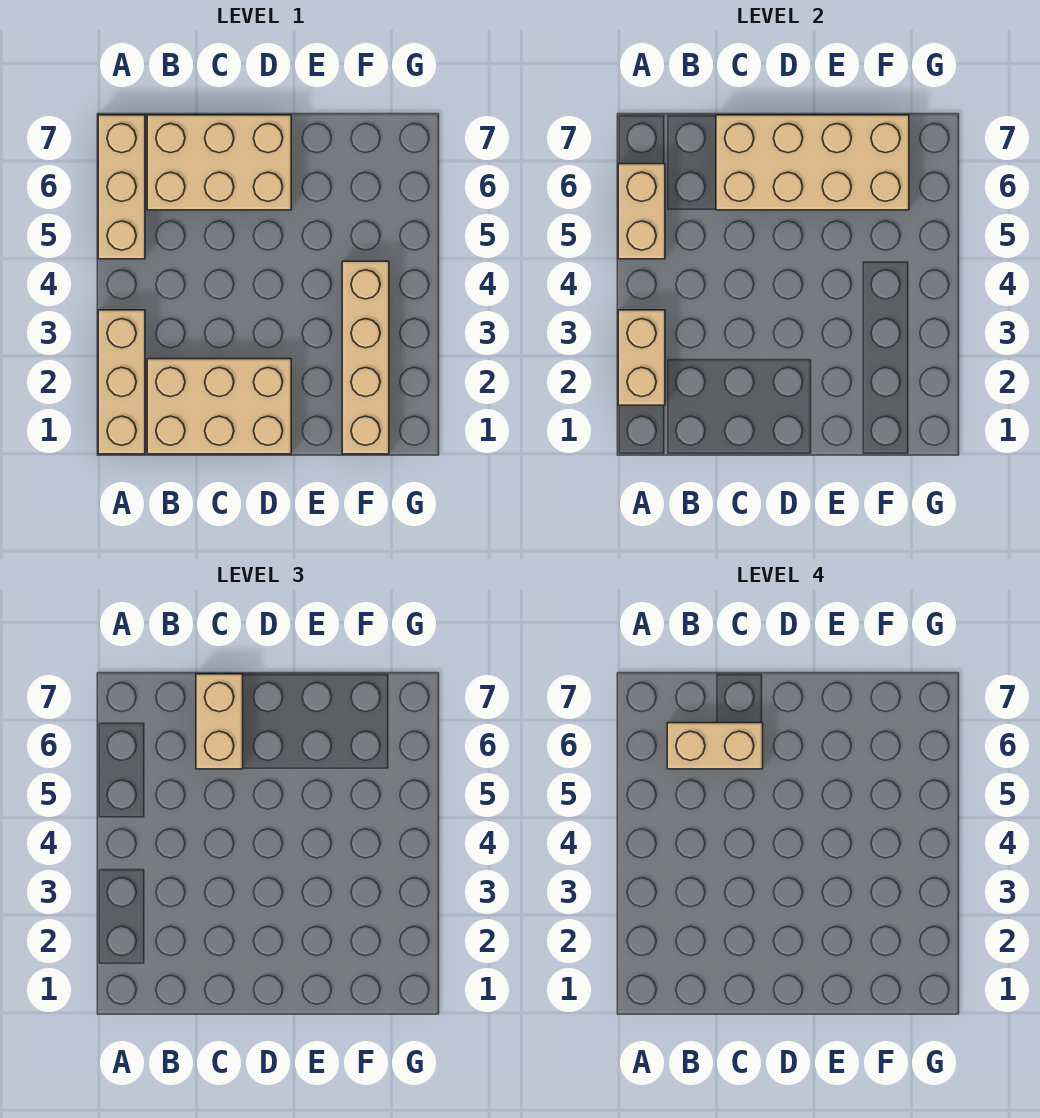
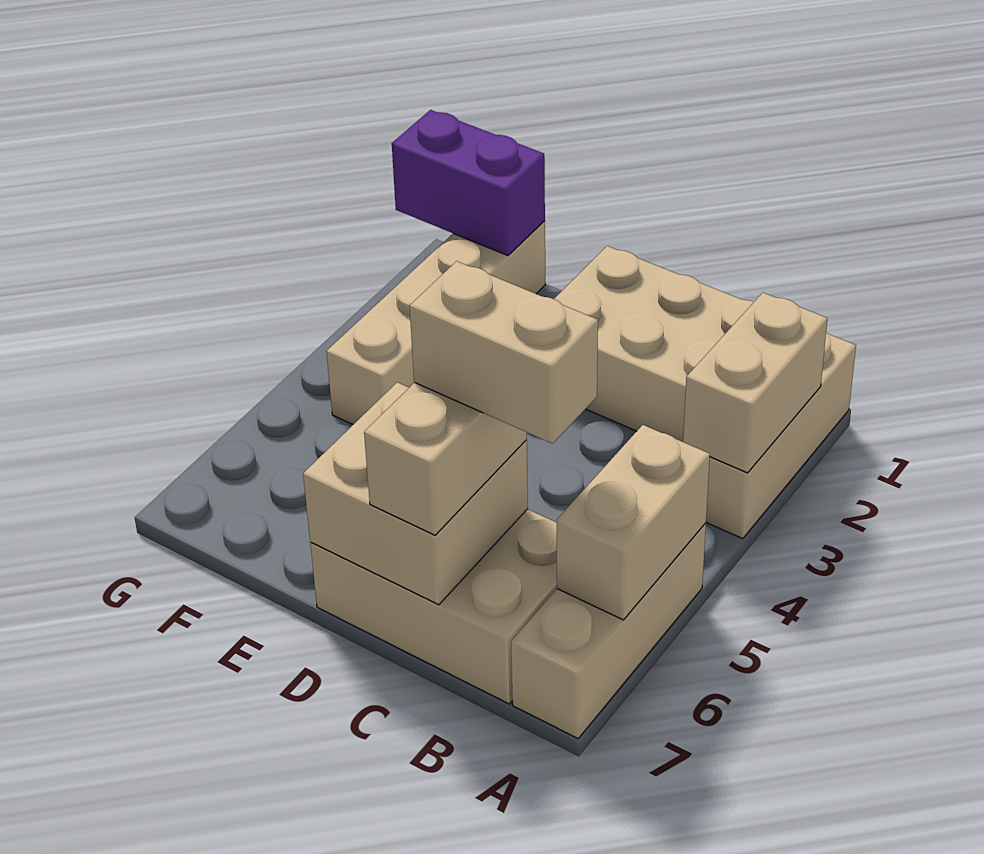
tan brick C6:F7 level 2 -> tan brick C6:D7 level 2
none -> purple brick F1:G1 level 2

